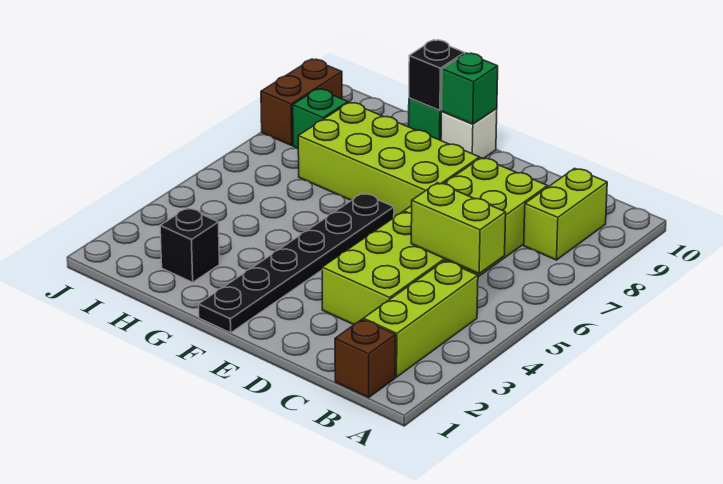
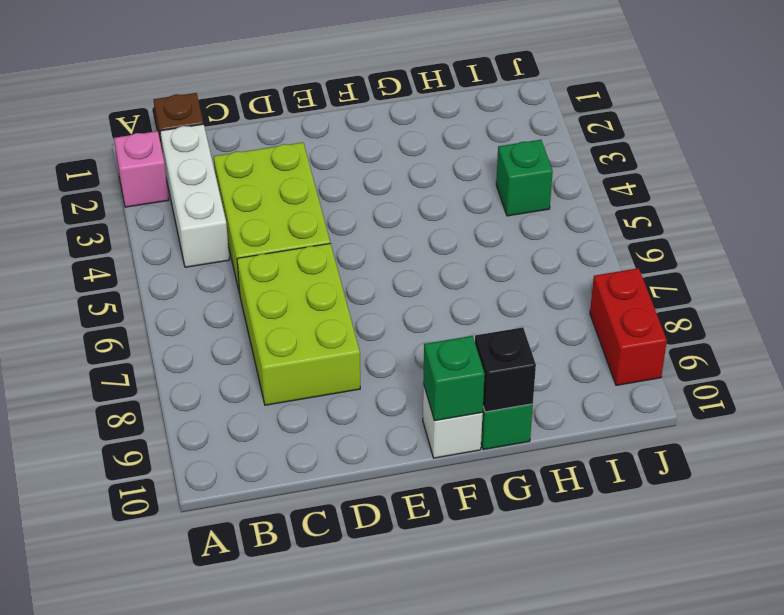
none -> pink brick A2 level 1
lime brick B2:B4 level 1 -> white brick B2:B4 level 1
lime brick B5:C5 level 2 -> none
lime brick B8:B9 level 1 -> none
lime brick E7:H8 level 1 -> none
black plate F1:F6 level 1 -> none
black brick H2 level 1 -> none
green brick I8 level 1 -> green brick I4 level 1
brown brick J8:J9 level 1 -> red brick J8:J9 level 1

